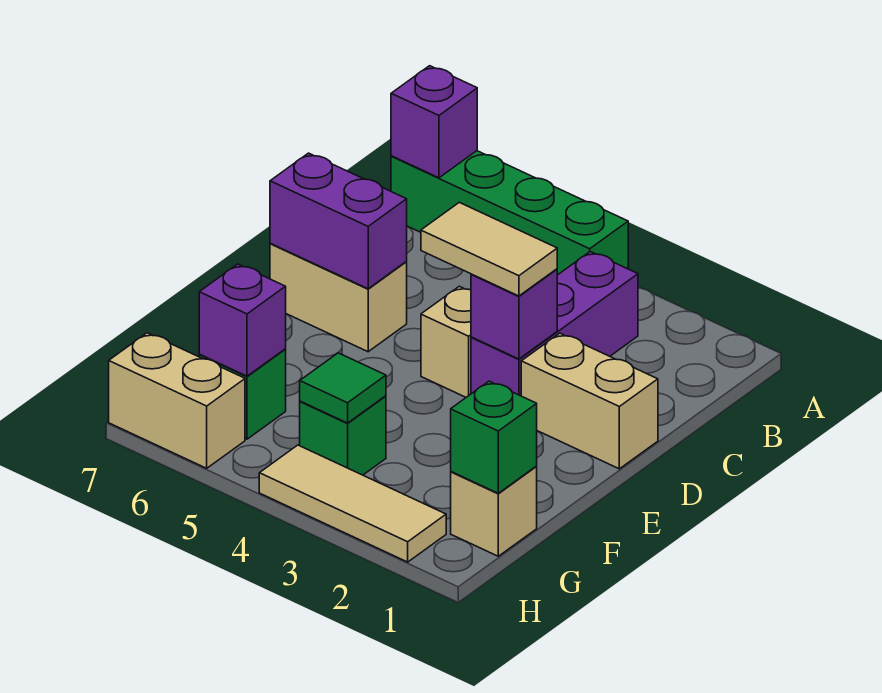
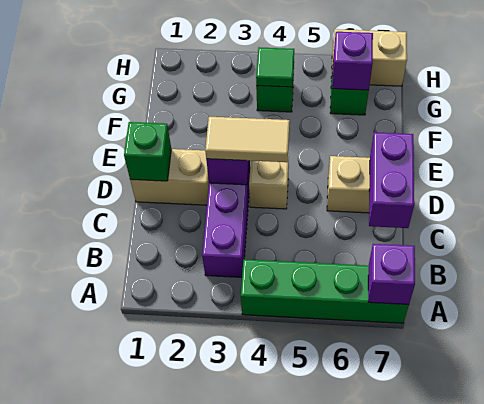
purple brick D6:D7 level 2 -> purple brick C7:D7 level 2
tan brick G1 level 1 -> none
green brick G1 level 2 -> green brick D1 level 2
tan tile H2:H4 level 1 -> none

